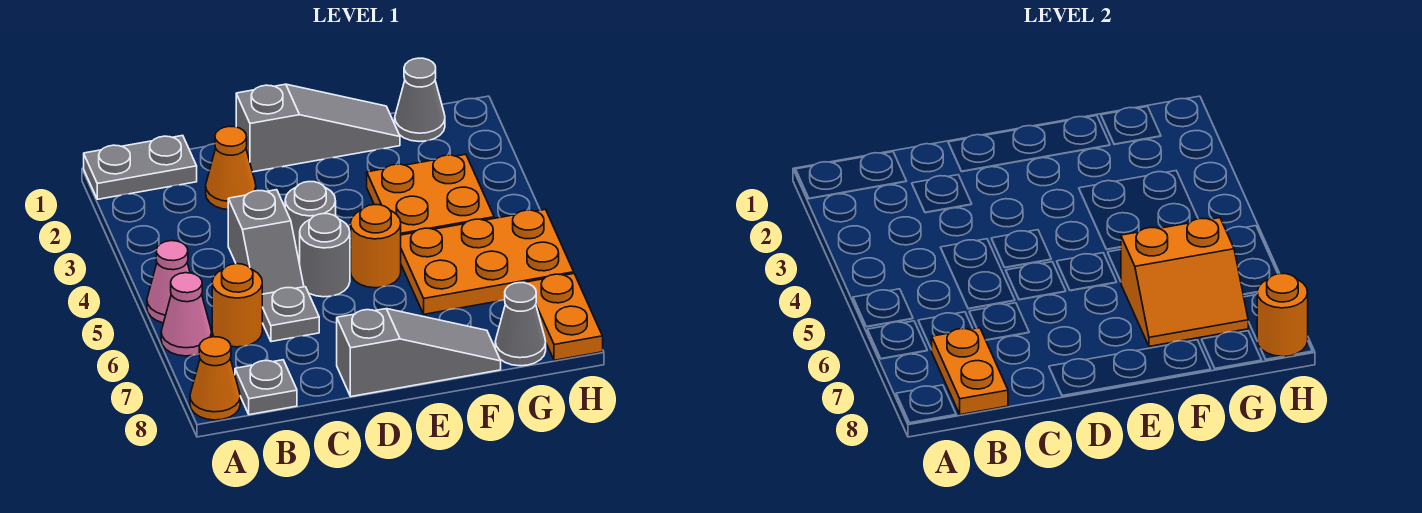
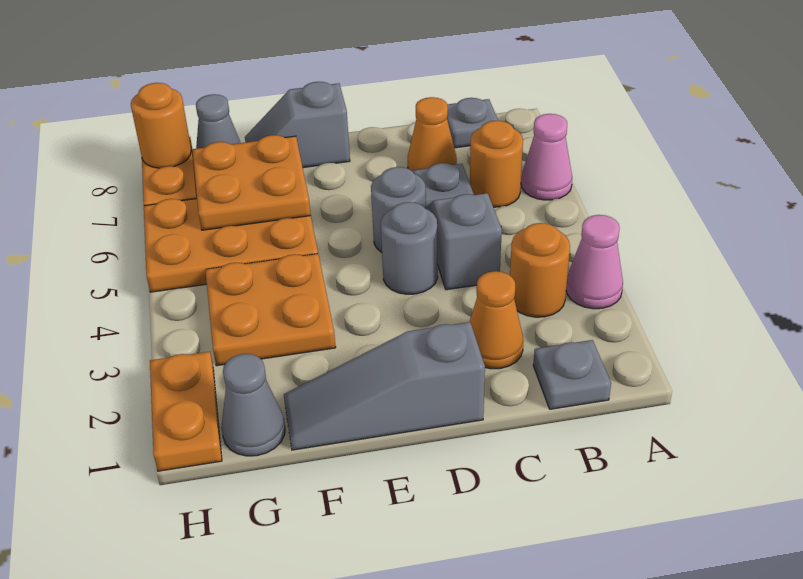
grey plate A1:B1 level 1 -> grey plate B1 level 1
pink cone A5 level 1 -> pink cone A3 level 1
orange cone A8 level 1 -> orange cone C7 level 1
orange plate B7:B8 level 2 -> orange plate H1:H2 level 1
grey slope D8:F8 level 1 top D -> grey slope E8:F8 level 1 top E
orange round brick E5 level 1 -> orange round brick B3 level 1
orange slope F6:G7 level 2 top 6 -> orange plate F6:G7 level 2

